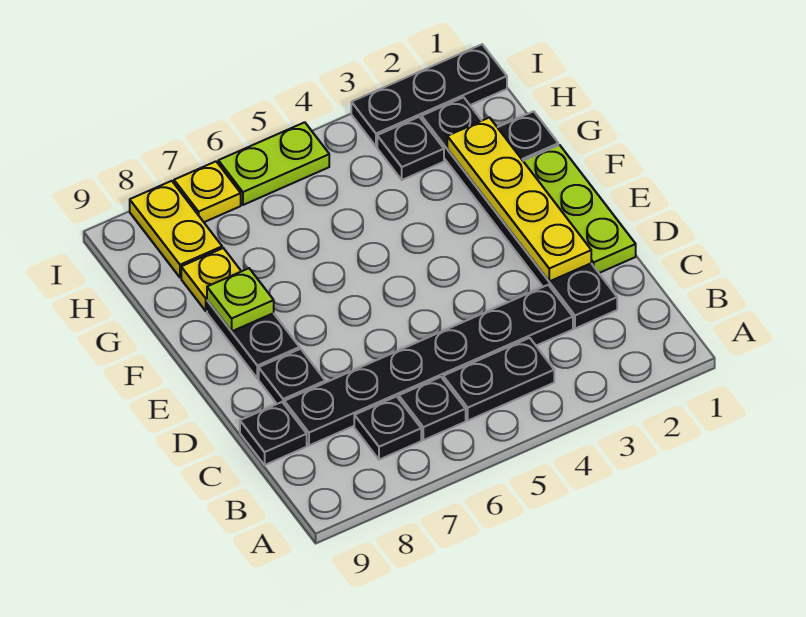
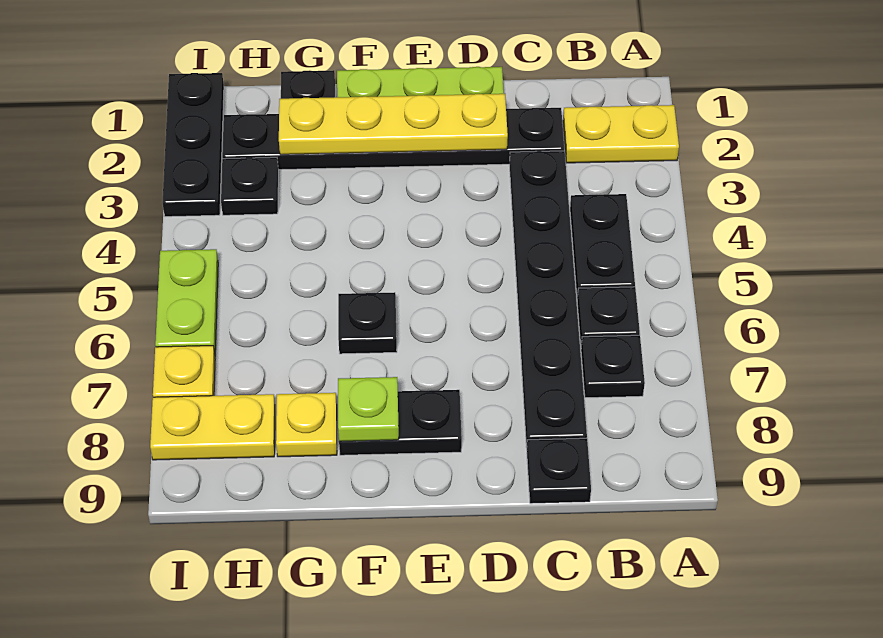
none -> yellow plate A2:B2 level 1
black plate D8 level 1 -> black plate F6 level 1

